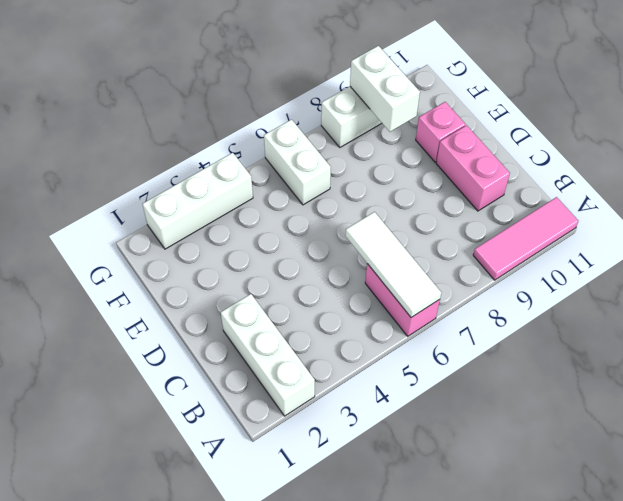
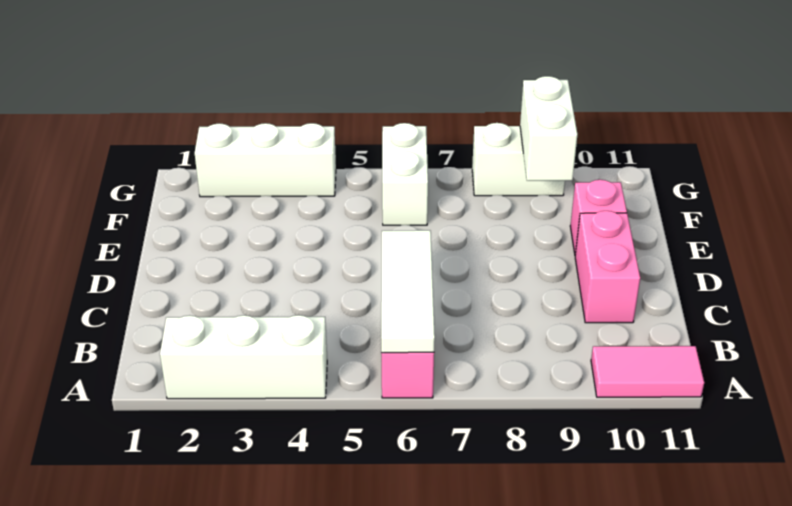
white brick A2:C2 level 1 -> white brick A2:A4 level 1
pink tile A9:A11 level 1 -> pink tile A10:A11 level 1

